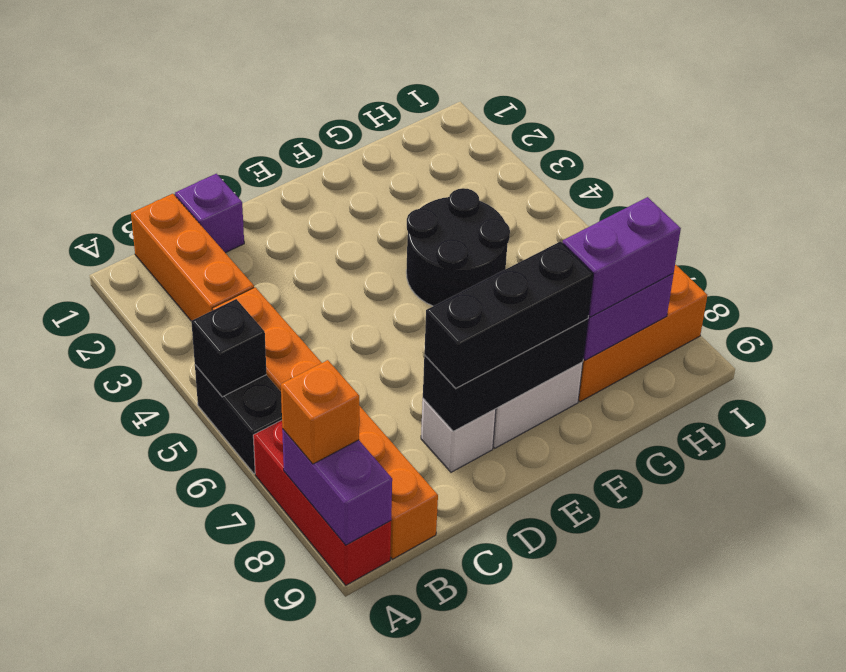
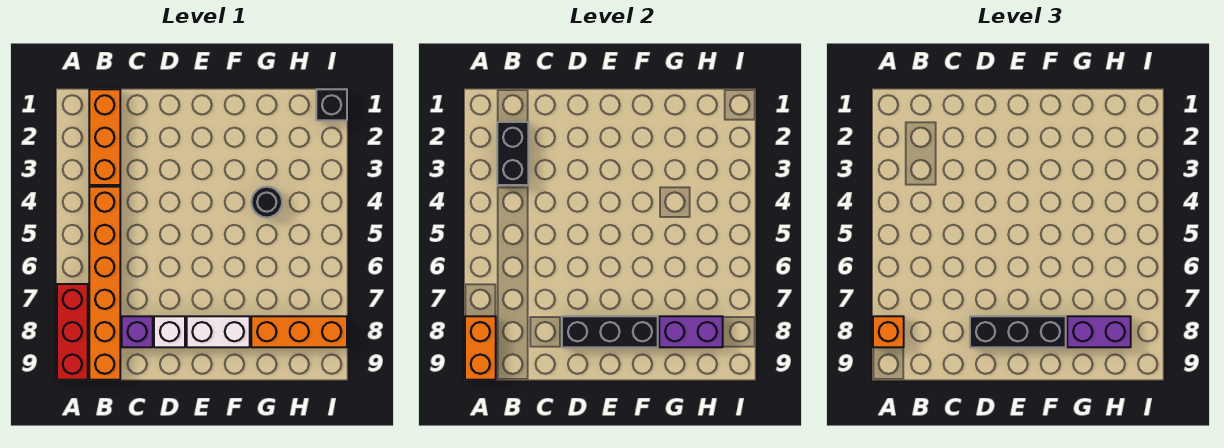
black brick A5:A6 level 1 -> black brick B2:B3 level 2
black brick A5 level 2 -> black brick I1 level 1
purple brick A8:A9 level 2 -> orange brick A8:A9 level 2
purple brick C1 level 1 -> purple brick C8 level 1
black round brick F4:G5 level 1 -> black round brick G4 level 1

